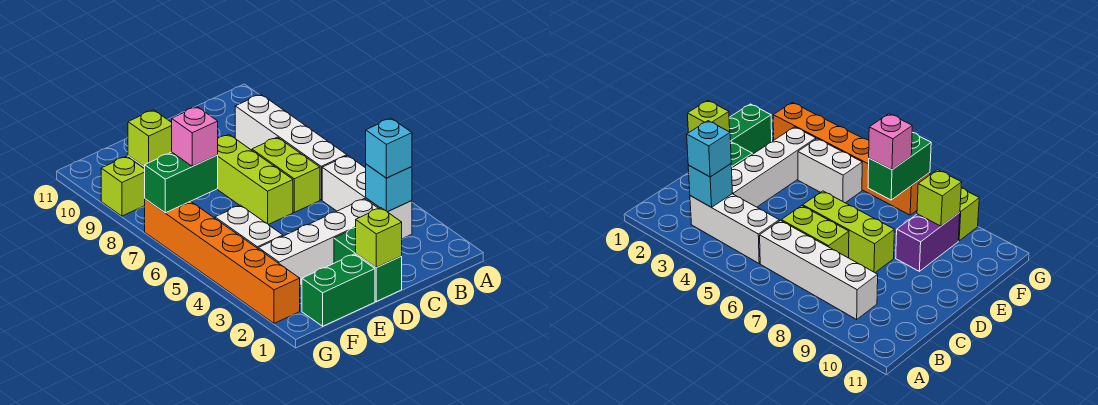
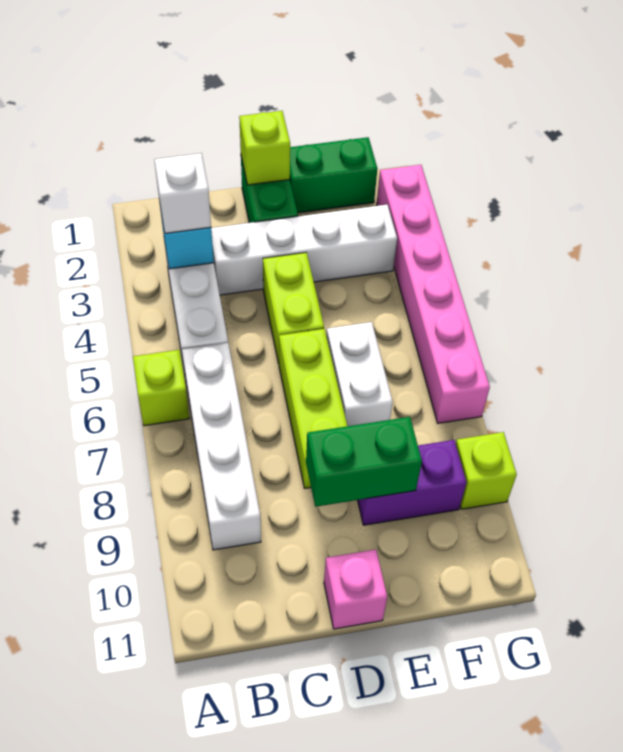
cyan brick B3 level 3 -> white brick B3 level 3
lime brick C6:C7 level 1 -> lime brick D4:D5 level 1
white brick F4:F5 level 1 -> white brick E6:E7 level 1
green brick F7:G7 level 2 -> green brick D9:E9 level 2
pink brick F7 level 3 -> pink brick D11 level 1
lime brick F9 level 2 -> lime brick A6 level 1
orange brick G2:G7 level 1 -> pink brick G2:G7 level 1

